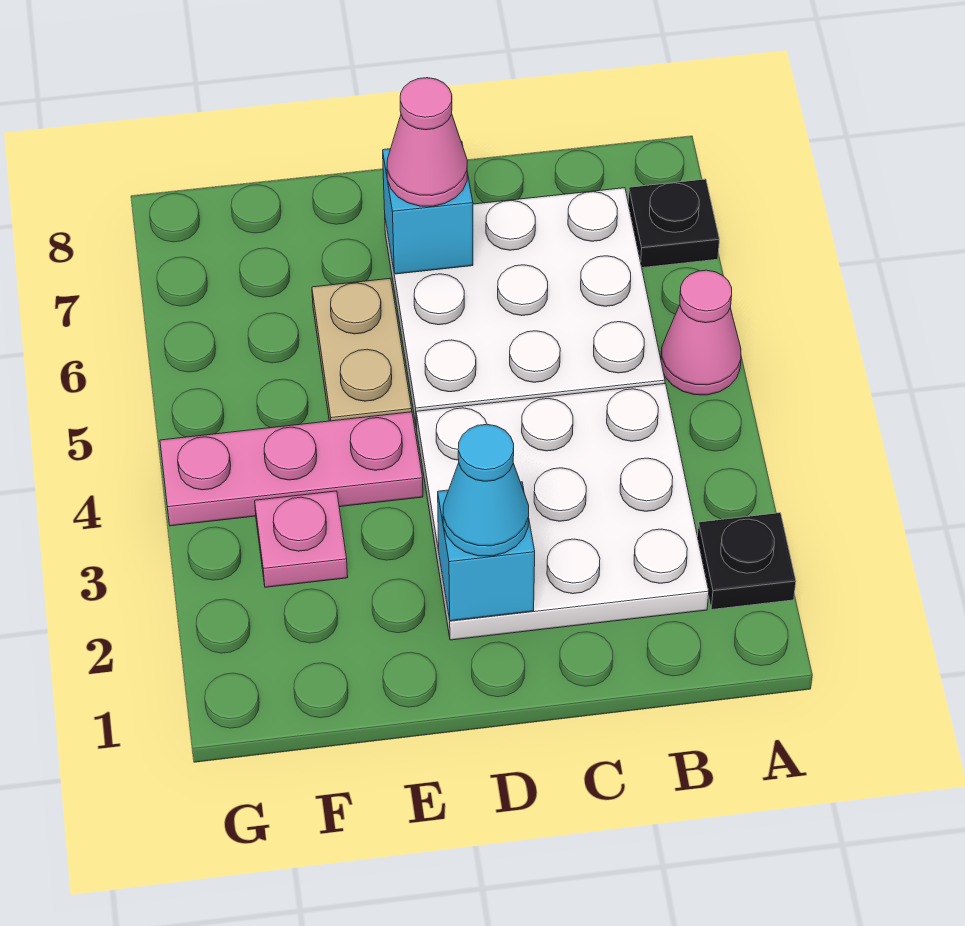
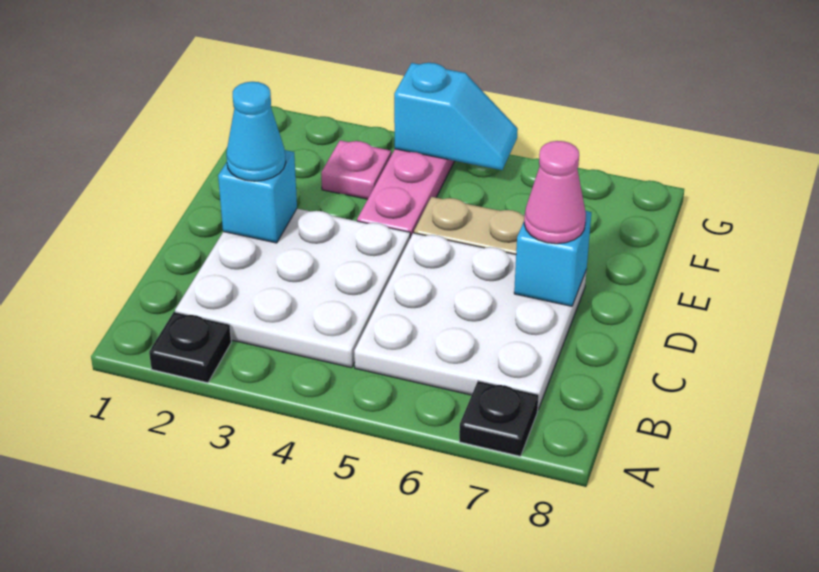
pink cone A5 level 1 -> none
none -> cyan slope G4:G5 level 2 top 4

